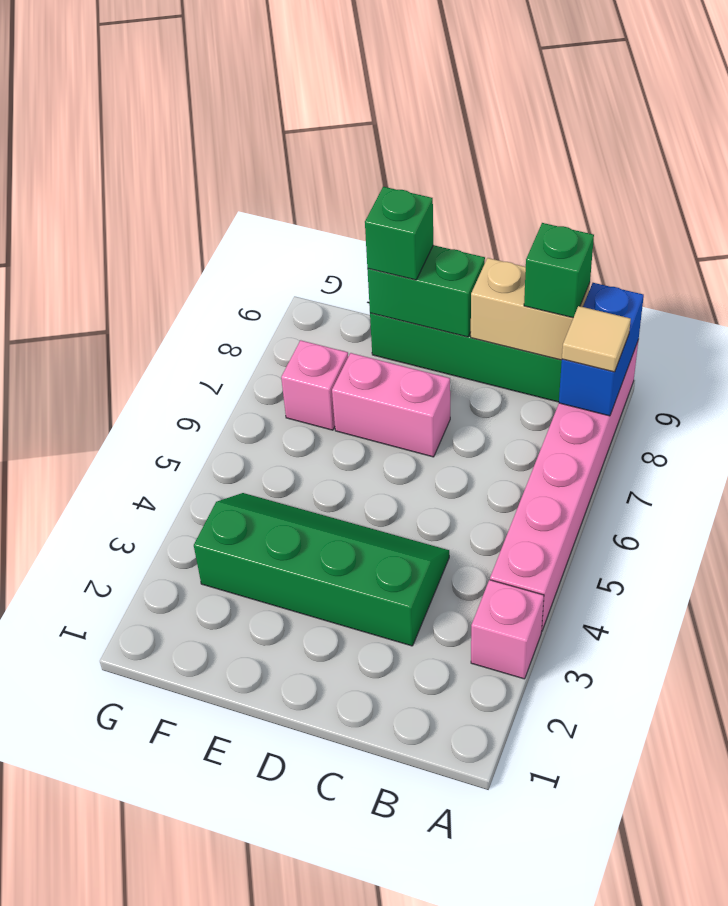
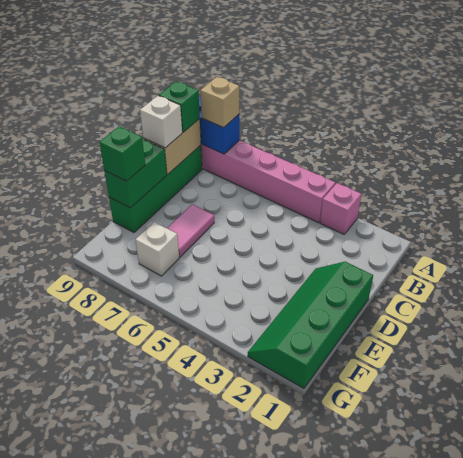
tan tile A8 level 3 -> tan brick A8 level 3
green slope C3:F4 level 1 top 3 -> green slope D1:G2 level 1 top 1
none -> white brick C9 level 3
pink brick D7:E7 level 1 -> pink tile D7:E7 level 1
pink brick F7 level 1 -> white brick F7 level 1

